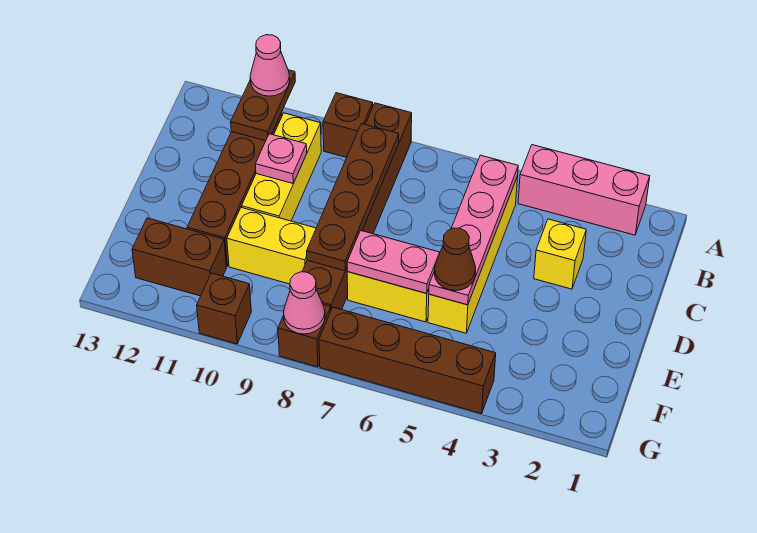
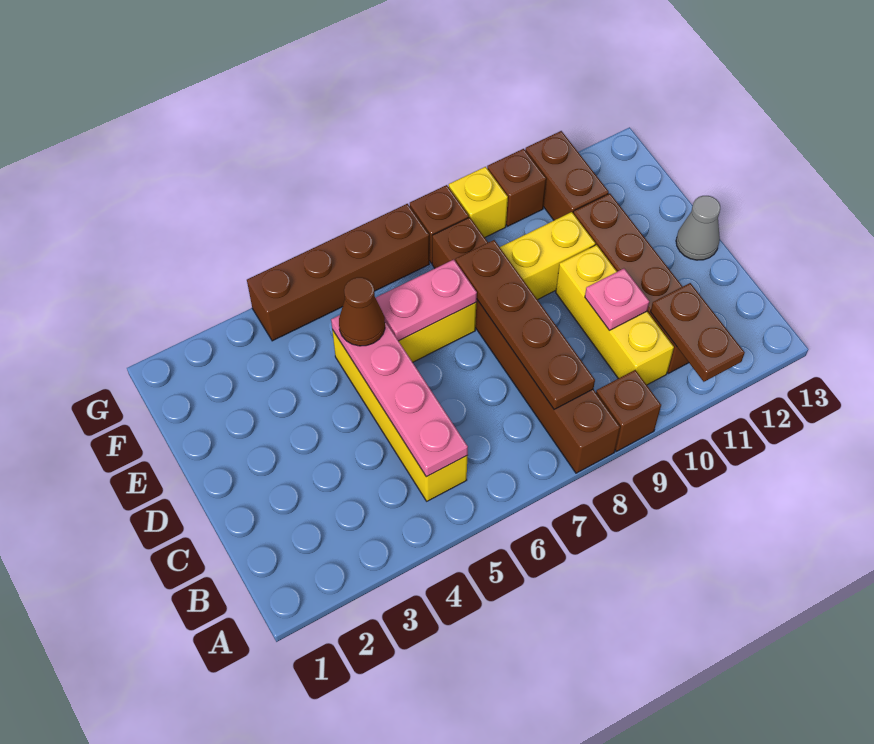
pink brick A2:A4 level 1 -> none
pink cone A11 level 3 -> none
yellow brick C3 level 1 -> yellow brick G9 level 1
none -> grey cone D13 level 1
brown brick F11:F12 level 1 -> brown brick F11:G11 level 1
pink cone G8 level 2 -> none

